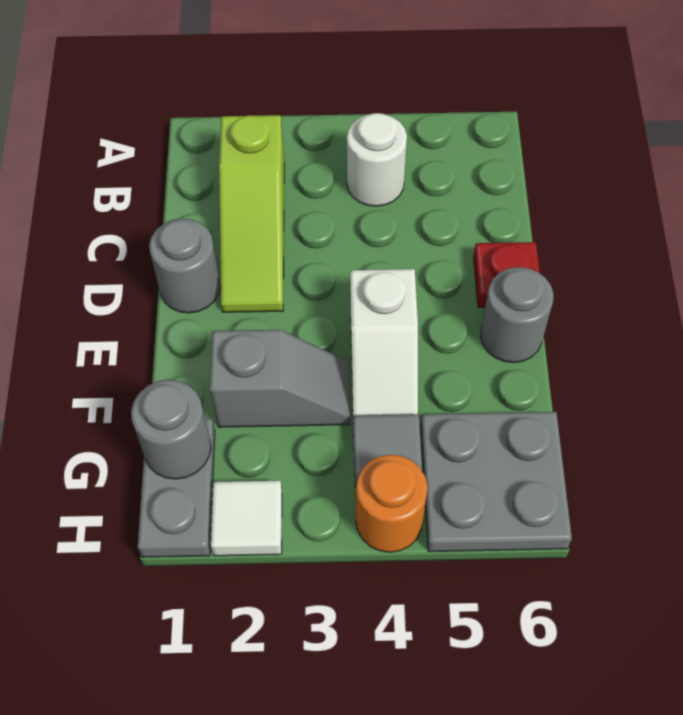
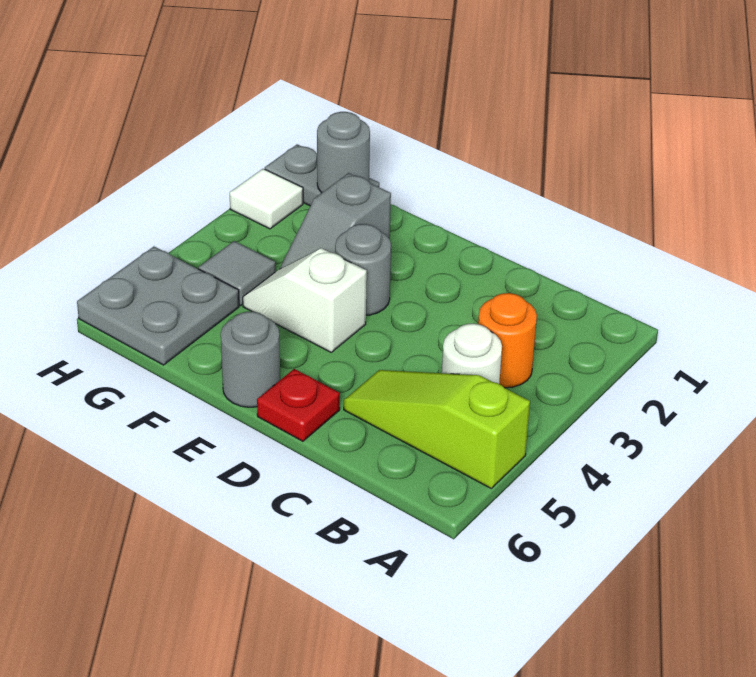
lime slope B2:D2 level 1 top B -> lime slope A5:C5 level 1 top A
grey round brick D1 level 1 -> grey round brick E3 level 1
orange round brick H4 level 1 -> orange round brick B3 level 1

